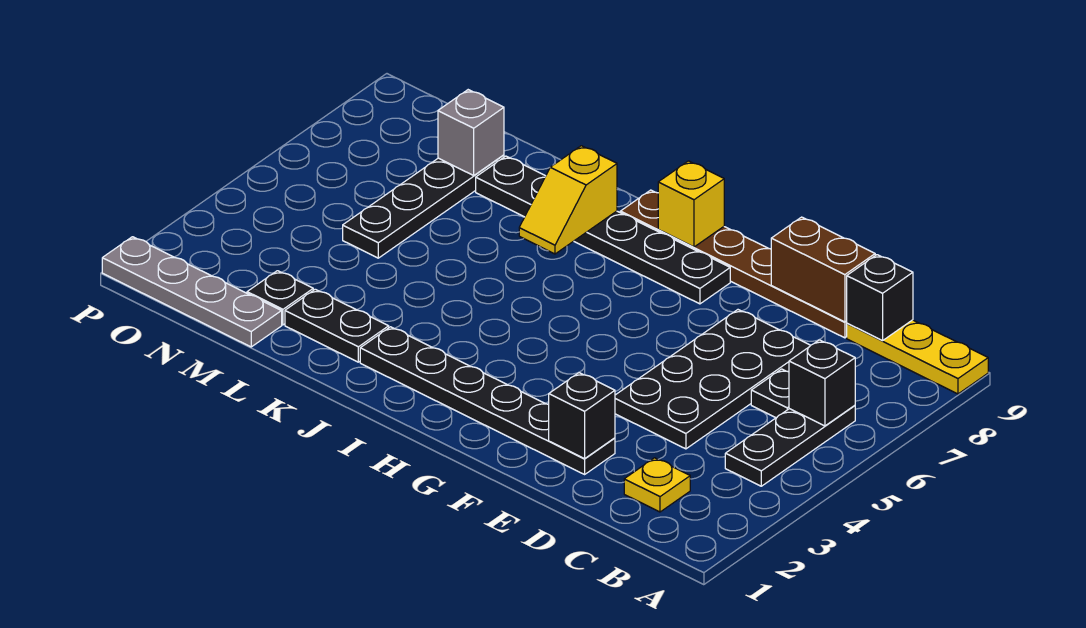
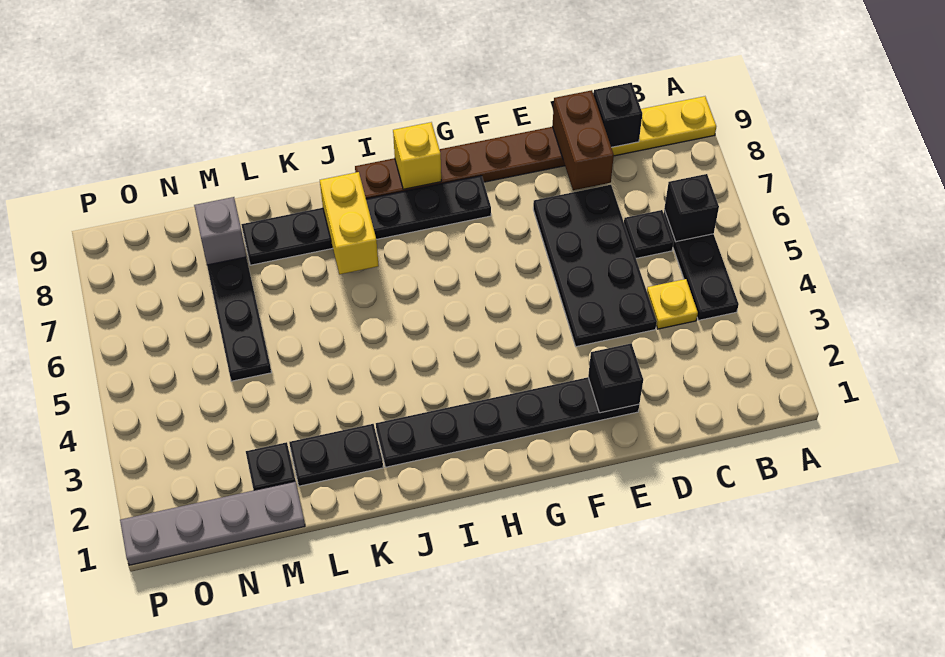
yellow plate C2 level 1 -> yellow plate C4 level 1
brown brick D9:E9 level 2 -> brown brick D8:D9 level 2
yellow slope J7:J8 level 2 top 8 -> yellow brick J7:J8 level 2

